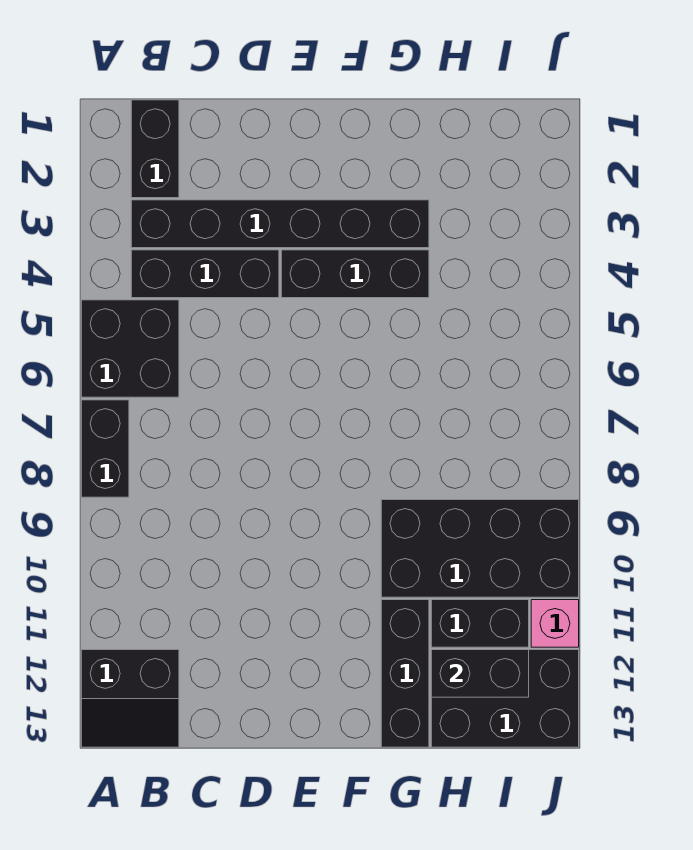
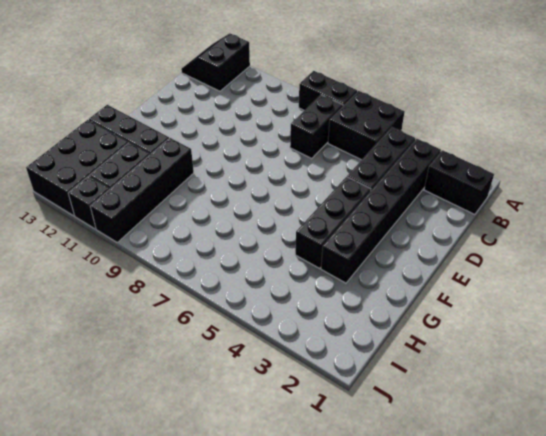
black brick G9:J10 level 1 -> black brick G10:J10 level 1
black brick H12:I12 level 2 -> black brick B7:C7 level 1
pink brick J11 level 1 -> black brick J11 level 1

